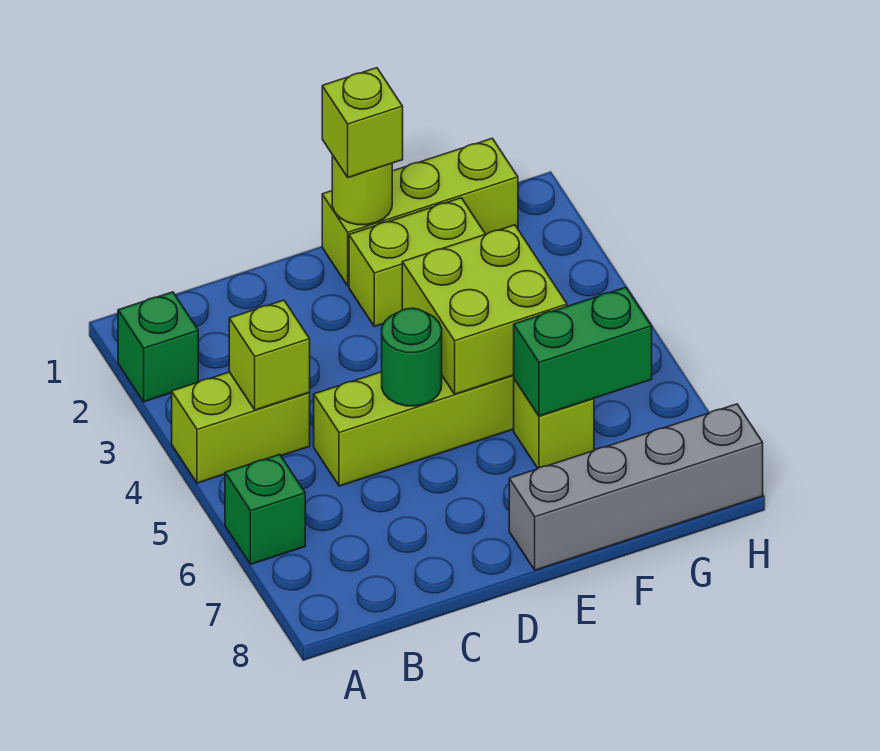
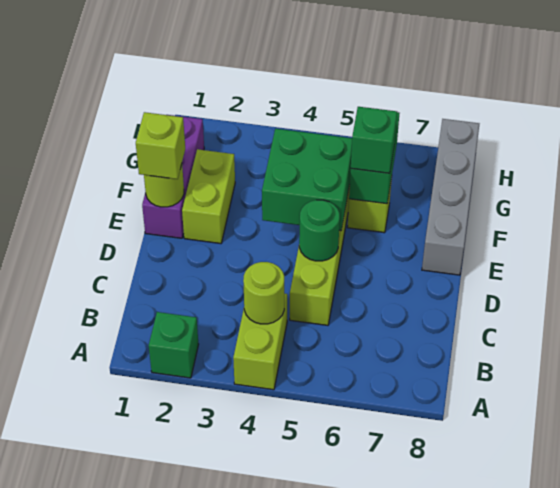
green brick A6 level 1 -> green brick F6 level 3
lime brick B4 level 2 -> lime round brick B4 level 2
lime brick E1:G1 level 1 -> purple brick E1:G1 level 1
lime brick E4:F5 level 2 -> green brick E4:F5 level 2

